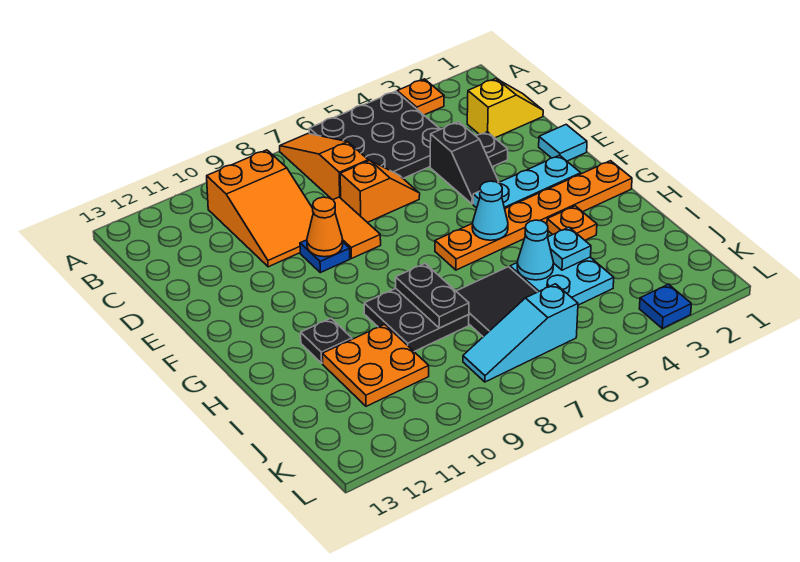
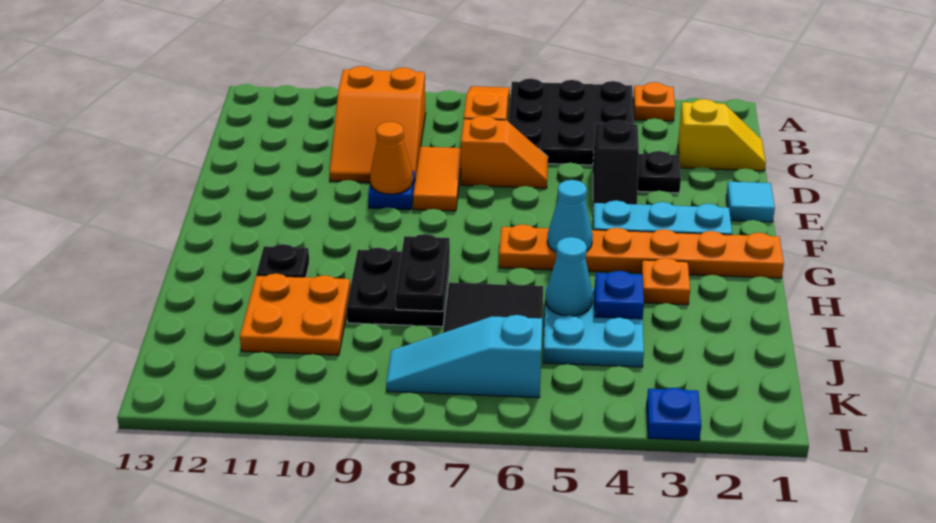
cyan plate I4 level 2 -> blue plate I4 level 2

